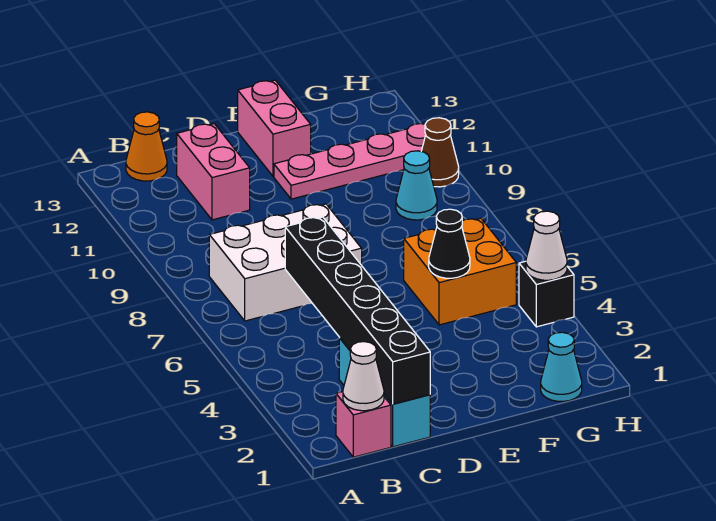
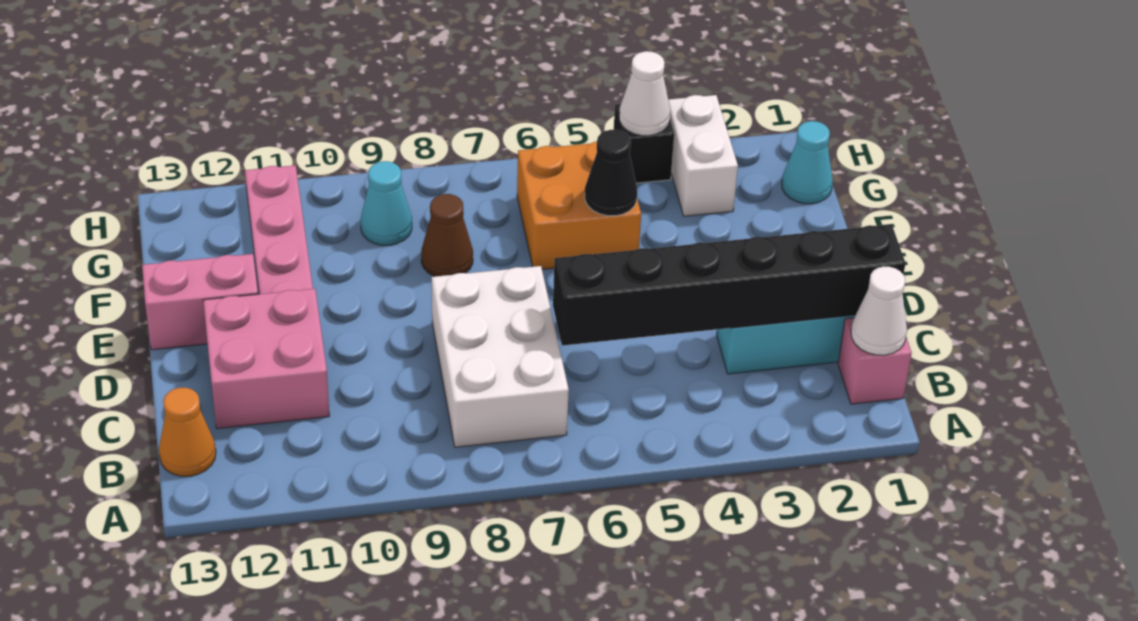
pink brick C11:C12 level 1 -> pink brick C11:D12 level 1
none -> white brick G3:H3 level 1
brown cone H10 level 1 -> brown cone F8 level 1

